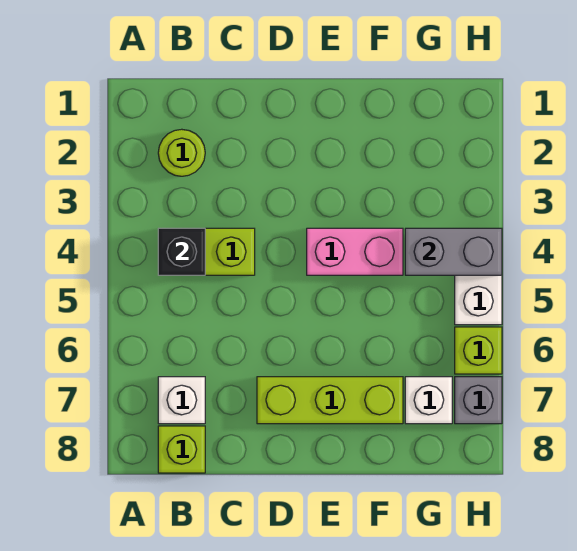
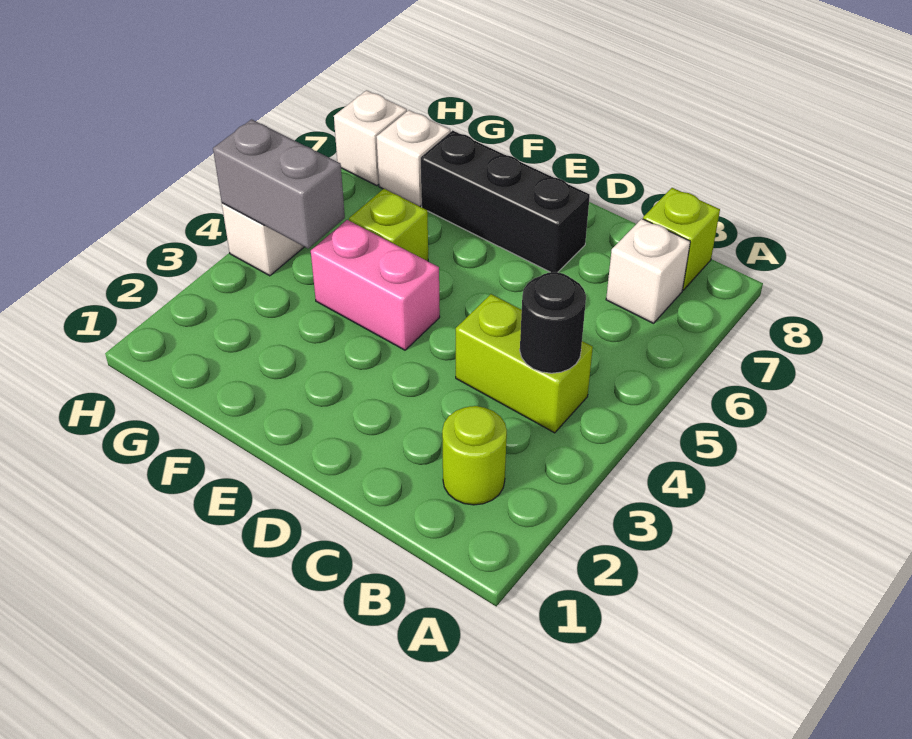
black brick B4 level 2 -> black round brick B4 level 2
lime brick D7:F7 level 1 -> black brick D7:F7 level 1
lime brick H6 level 1 -> lime brick F5 level 1
grey brick H7 level 1 -> white brick H7 level 1

